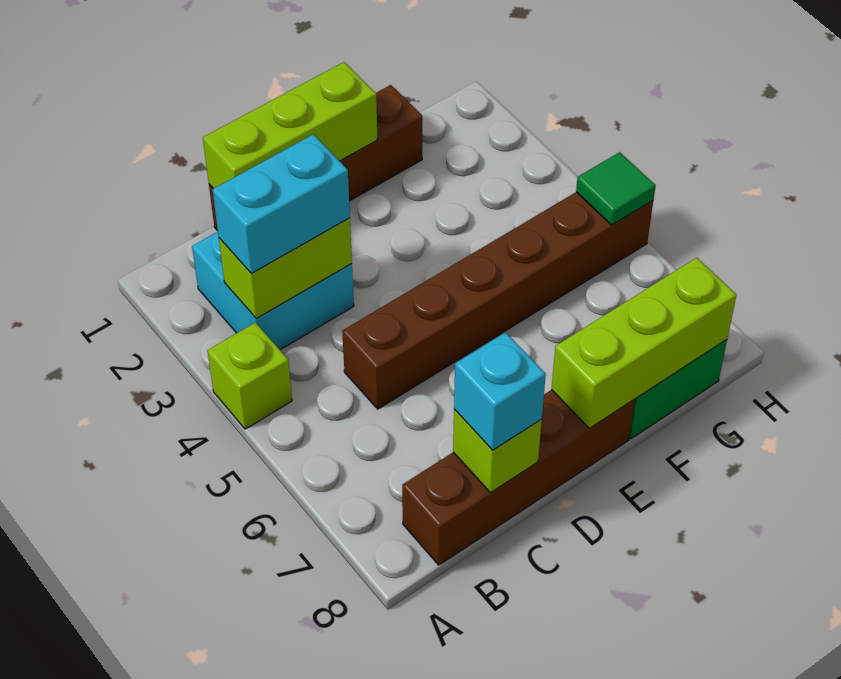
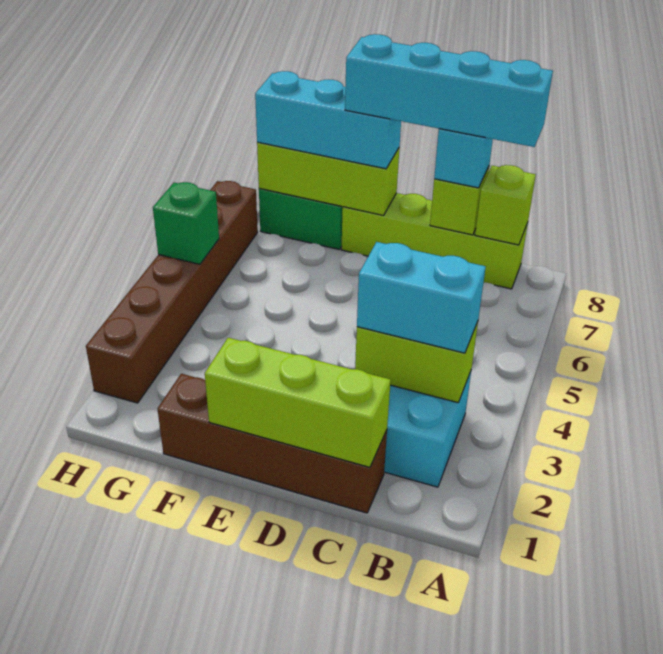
lime brick A4 level 1 -> lime brick B8 level 2
brown brick B8:E8 level 1 -> lime brick B8:E8 level 1
none -> cyan brick B8:E8 level 4
brown brick C5:H5 level 1 -> brown brick H2:H7 level 1
none -> cyan brick E8:G8 level 3
green tile H5 level 2 -> green brick H5 level 2

